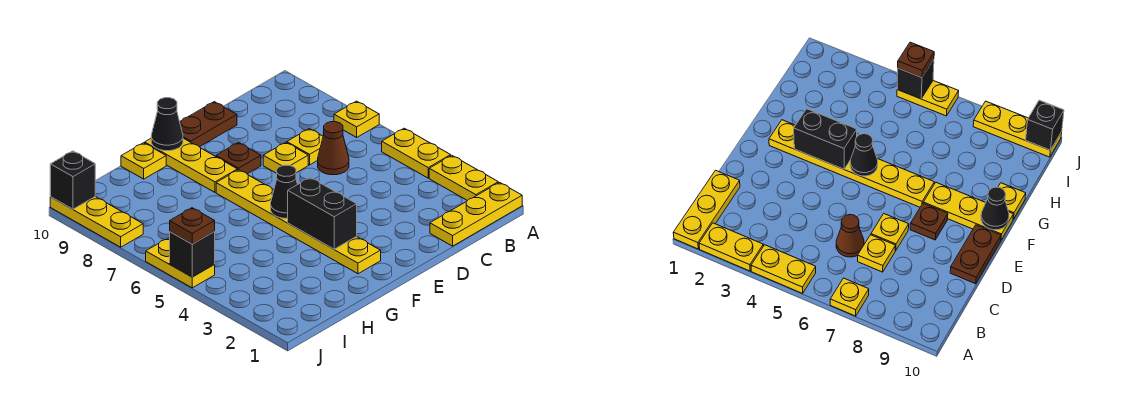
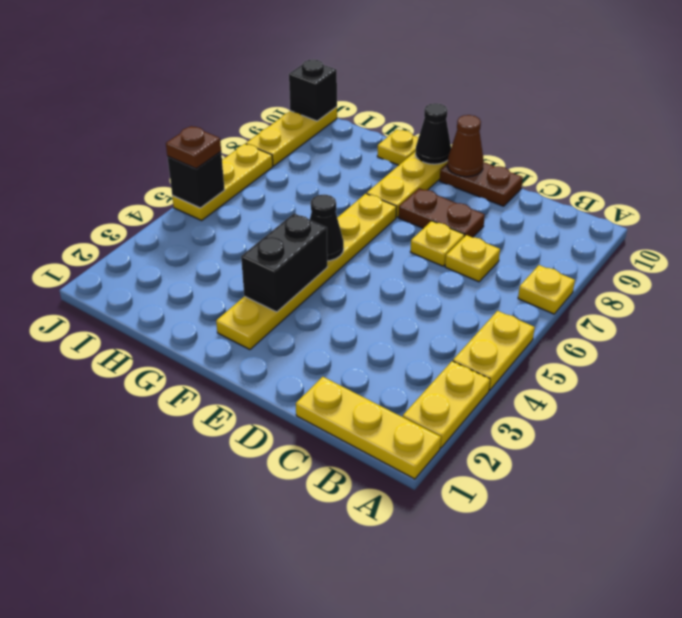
brown cone C6 level 1 -> brown cone E10 level 2
brown plate E8 level 1 -> brown plate D8:E8 level 1
yellow plate J5:J6 level 1 -> yellow plate J5:J7 level 1

